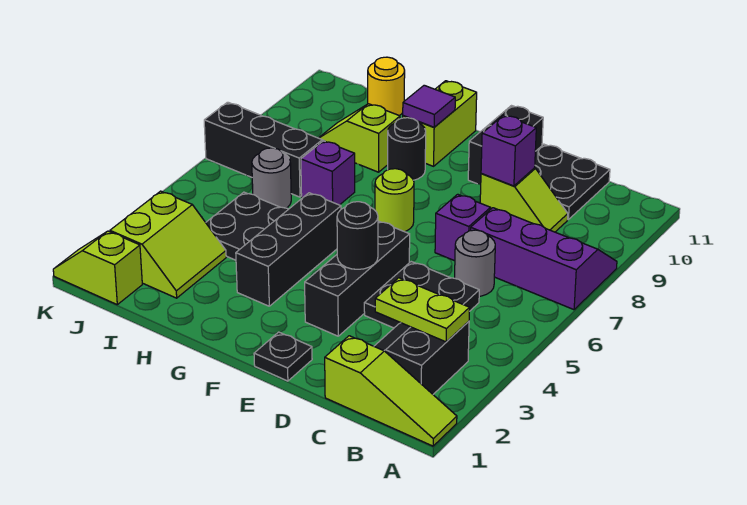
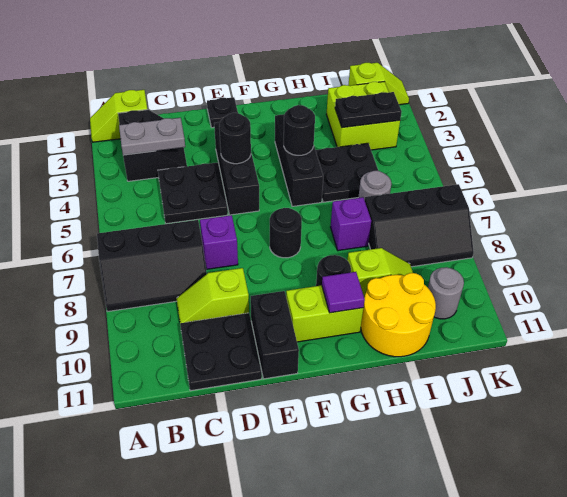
lime slope A1:C1 level 1 top C -> lime slope A1:B1 level 1 top B
purple slope A7:C8 level 1 top 7 -> black slope A7:C8 level 1 top 7
lime plate B3:C3 level 2 -> grey plate B3:C3 level 2
grey round brick C6 level 1 -> grey round brick J10 level 1
purple brick D9 level 2 -> none
lime round brick F7 level 1 -> black round brick F7 level 1
none -> black round brick G4 level 2
lime brick G10:G11 level 1 -> lime brick F10:G10 level 1
lime slope I2:J3 level 1 top J -> lime brick I2:J3 level 1
none -> black plate I3:J3 level 2
yellow round brick I11 level 1 -> yellow round brick H10:I11 level 1

